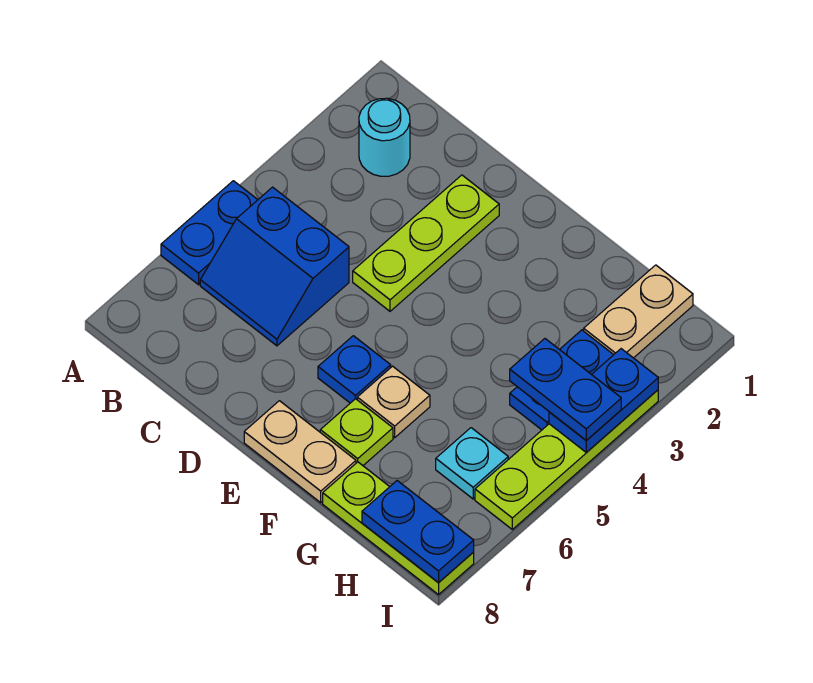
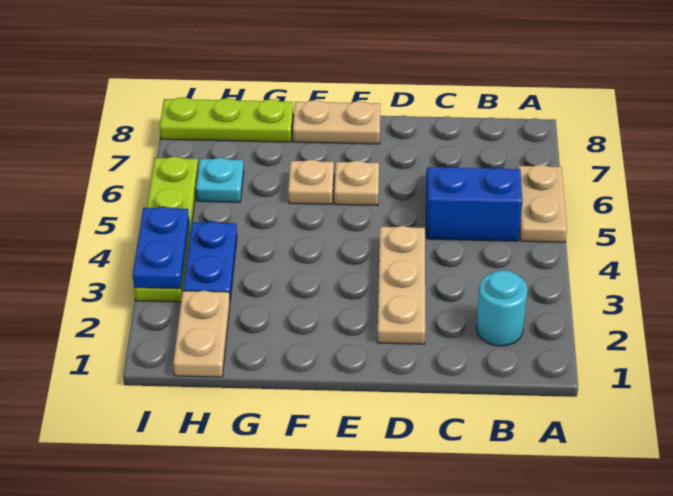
blue plate A5:A6 level 1 -> tan plate A5:A6 level 1
lime plate D2:D4 level 1 -> tan plate D2:D4 level 1
blue plate E6 level 1 -> tan plate E6 level 1
lime plate F7 level 1 -> none
blue plate H4:I4 level 3 -> none
blue plate H8:I8 level 2 -> none

